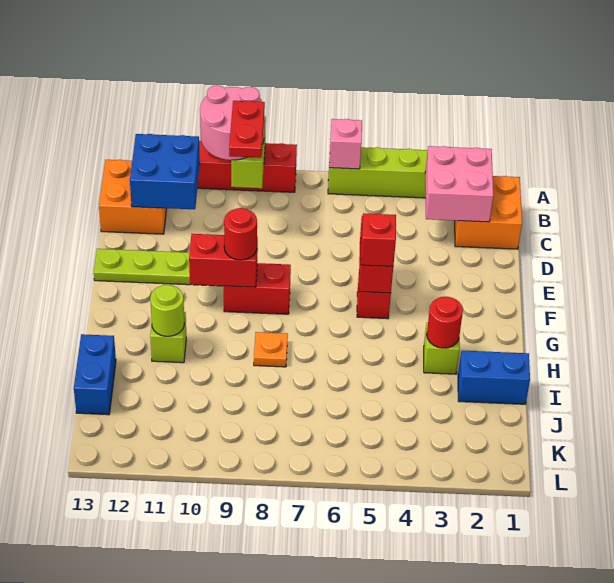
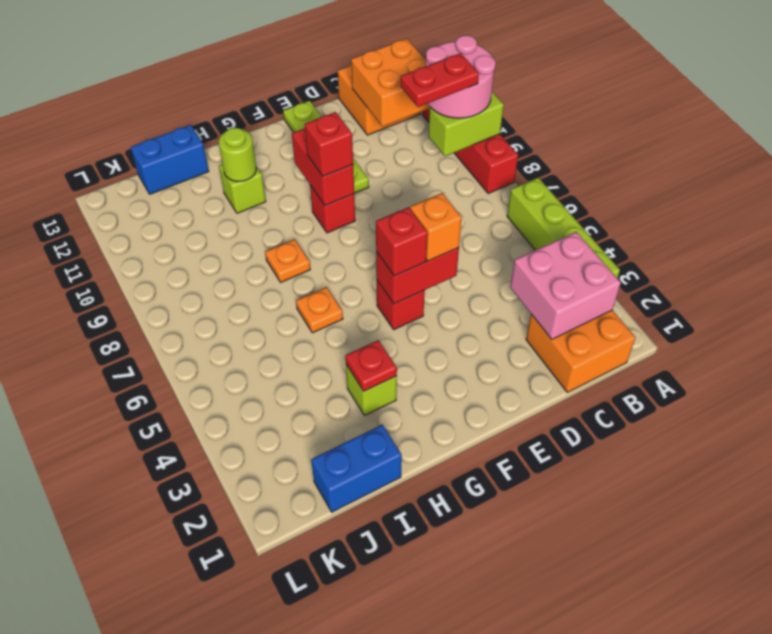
pink brick A6 level 2 -> none
blue brick B11:C12 level 2 -> orange brick B11:C12 level 2
none -> orange brick E5 level 3
red brick F8:F9 level 1 -> red brick F9 level 1
red round brick F9 level 3 -> red brick F9 level 3
red round brick H3 level 2 -> red plate H3 level 2
none -> orange plate H6 level 1
blue brick I1:I2 level 1 -> blue brick I1:J1 level 1

